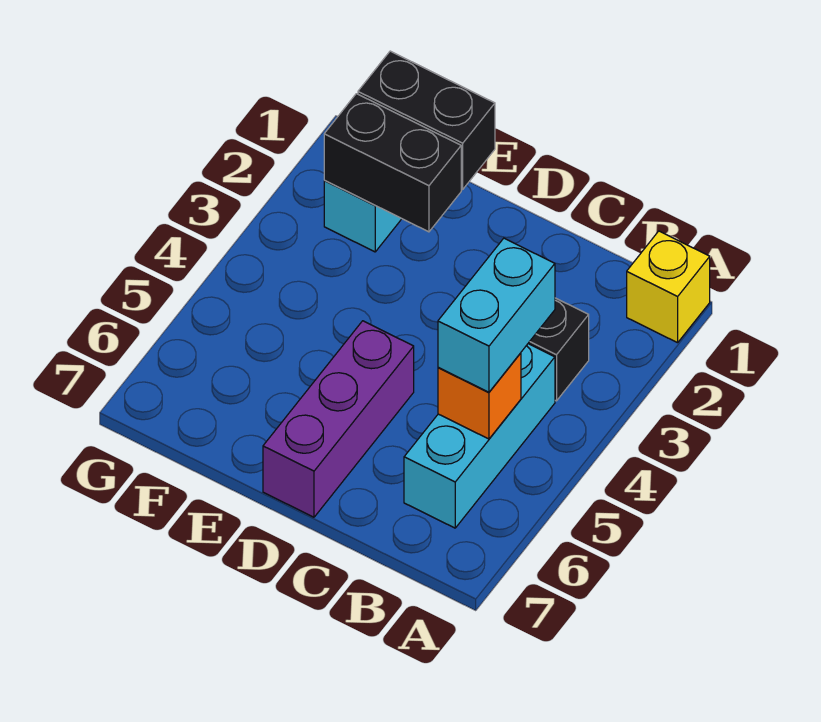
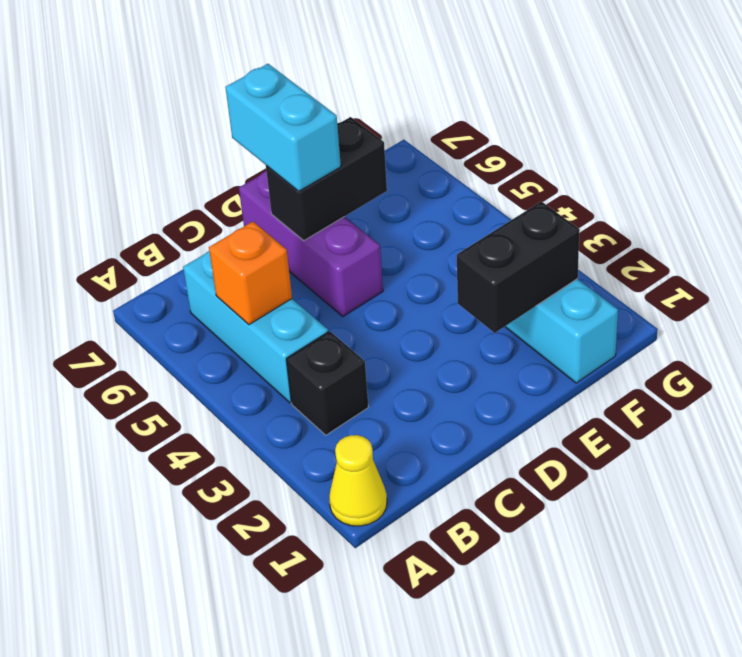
yellow brick A1 level 1 -> yellow cone A1 level 1
cyan brick B4:B5 level 3 -> cyan brick D6:D7 level 3
black brick E1:F1 level 2 -> black brick D6:E6 level 2

